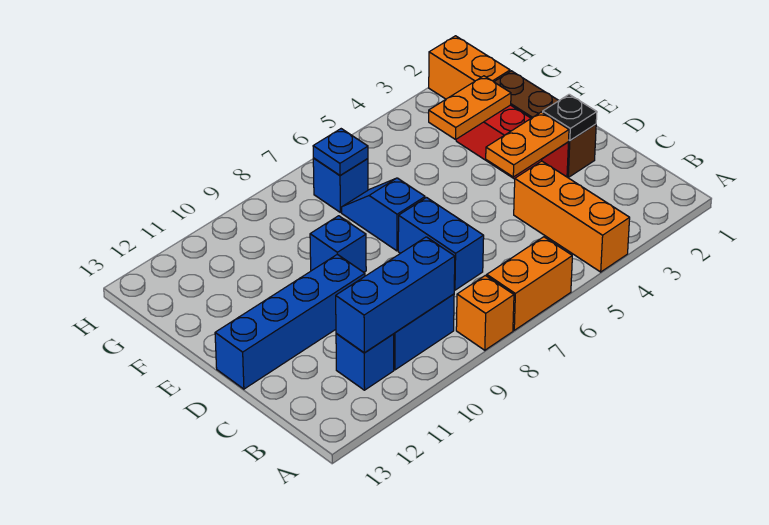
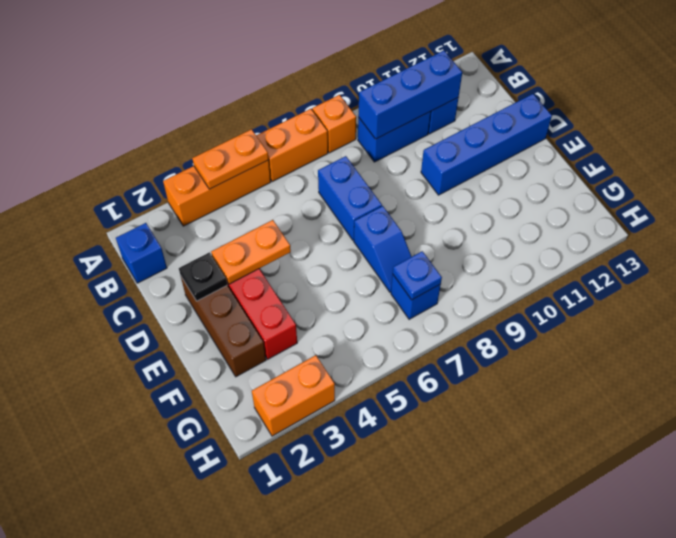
orange brick A4:C4 level 1 -> orange brick A3:A5 level 1
blue brick E9 level 1 -> blue brick B1 level 1
orange plate F3:F4 level 2 -> orange plate A4:A5 level 2
orange brick G2:H2 level 1 -> orange brick H2:H3 level 1

